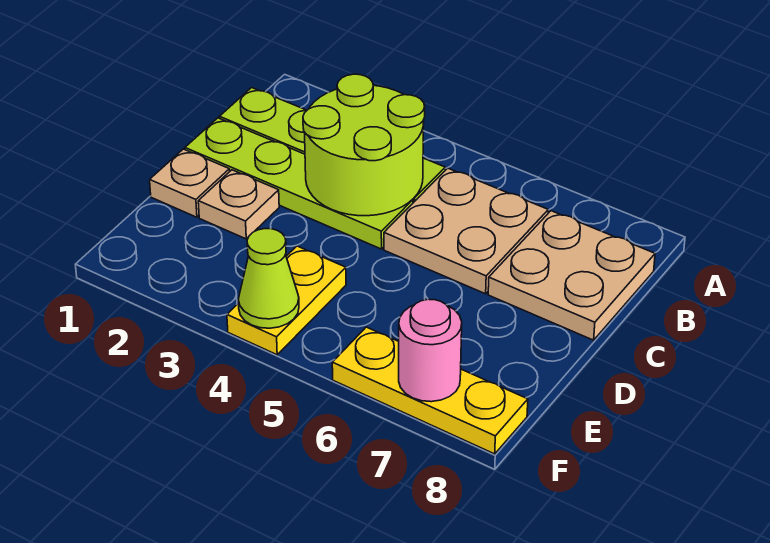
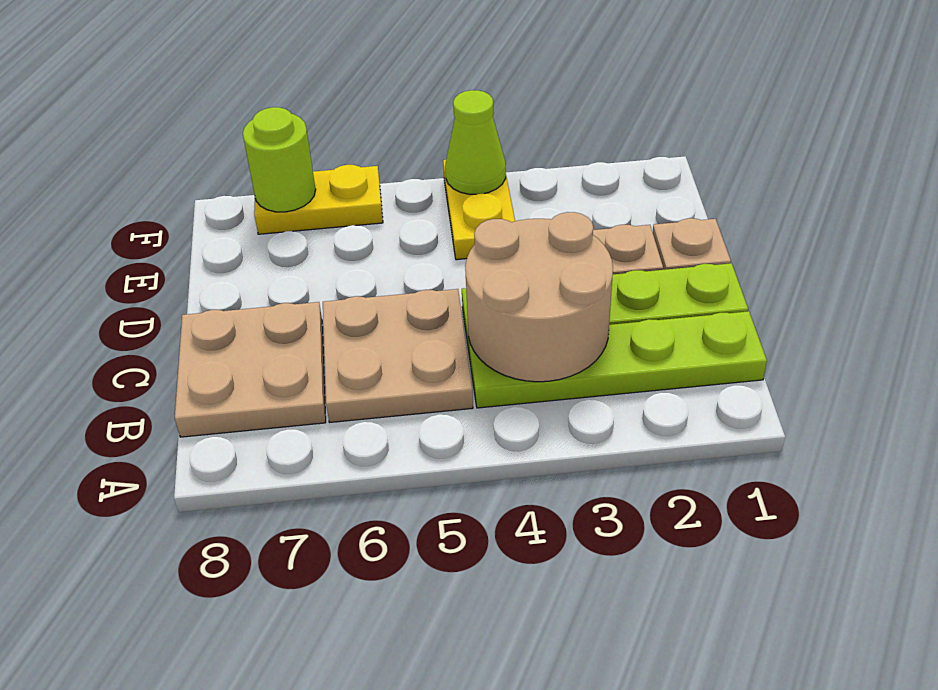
lime round brick B3:C4 level 2 -> tan round brick B3:C4 level 2
yellow plate F6:F8 level 1 -> yellow plate F6:F7 level 1
pink round brick F7 level 2 -> lime round brick F7 level 2

